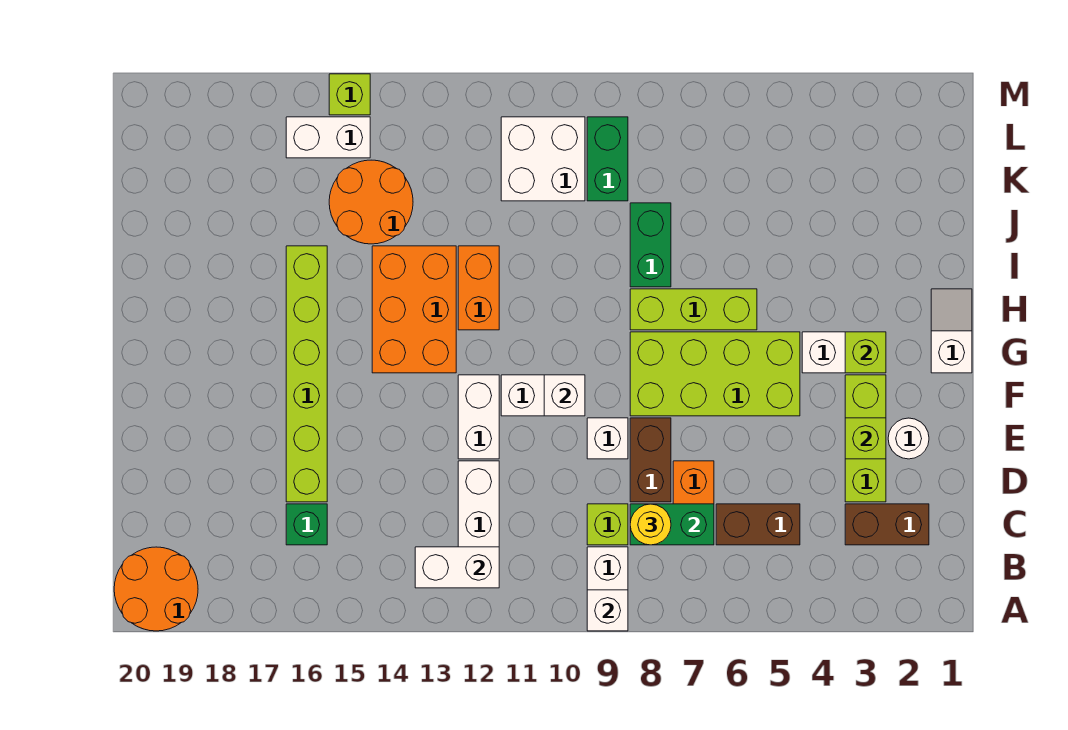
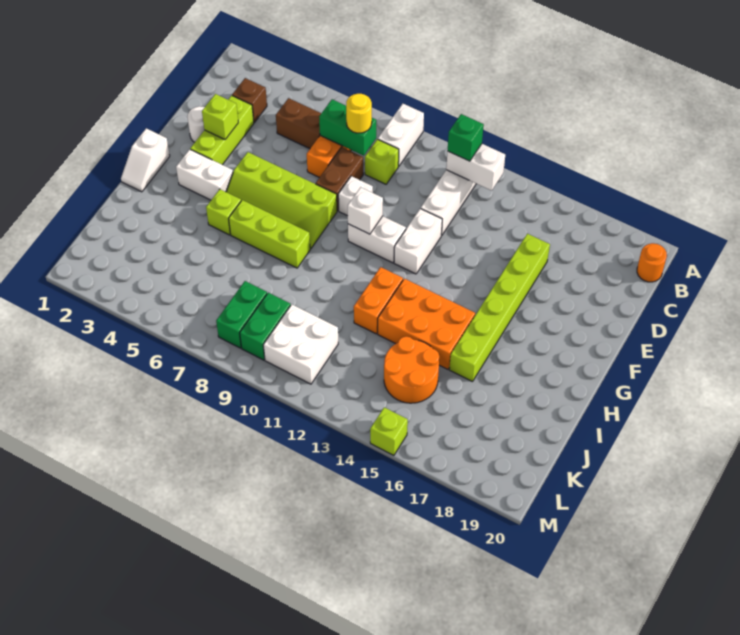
white brick A9 level 2 -> none
orange round brick A19:B20 level 1 -> orange round brick B20 level 1
brown brick C2:C3 level 1 -> brown brick C3 level 1
green brick C16 level 1 -> green brick B12 level 3
lime brick F5:G8 level 1 -> lime slope F5:G8 level 1 top F
lime brick G3 level 2 -> lime brick H5 level 1
orange brick G13:I14 level 1 -> orange brick H13:I15 level 1
green brick I8:J8 level 1 -> green brick K8:L8 level 1
white brick L15:L16 level 1 -> none

